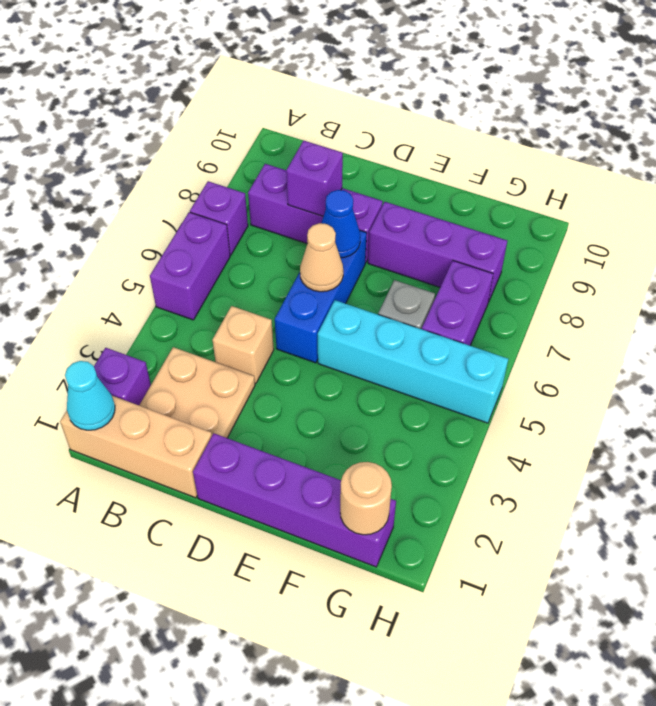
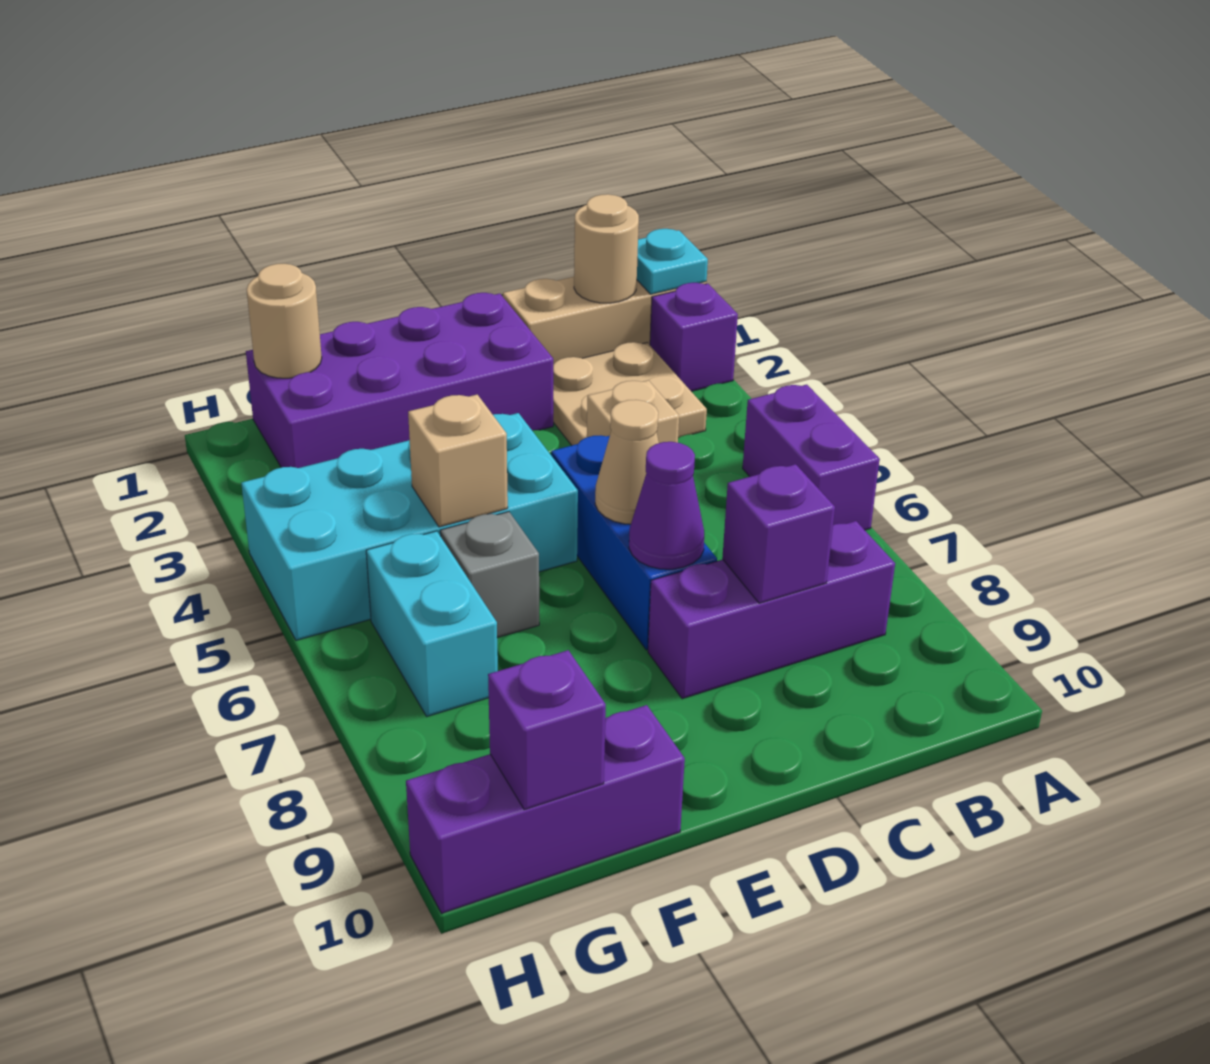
cyan cone A1 level 2 -> cyan plate A1 level 2
purple brick A7 level 1 -> purple brick G10 level 2
none -> tan round brick B1 level 2
purple brick D1:G1 level 1 -> purple brick D1:G2 level 1
blue cone D7 level 2 -> purple cone D7 level 2
cyan brick E5:H5 level 1 -> cyan brick E4:H5 level 1
purple brick E8:G8 level 1 -> purple brick F10:H10 level 1
none -> tan brick F5 level 2
purple brick G6:G7 level 1 -> cyan brick G6:G7 level 1

